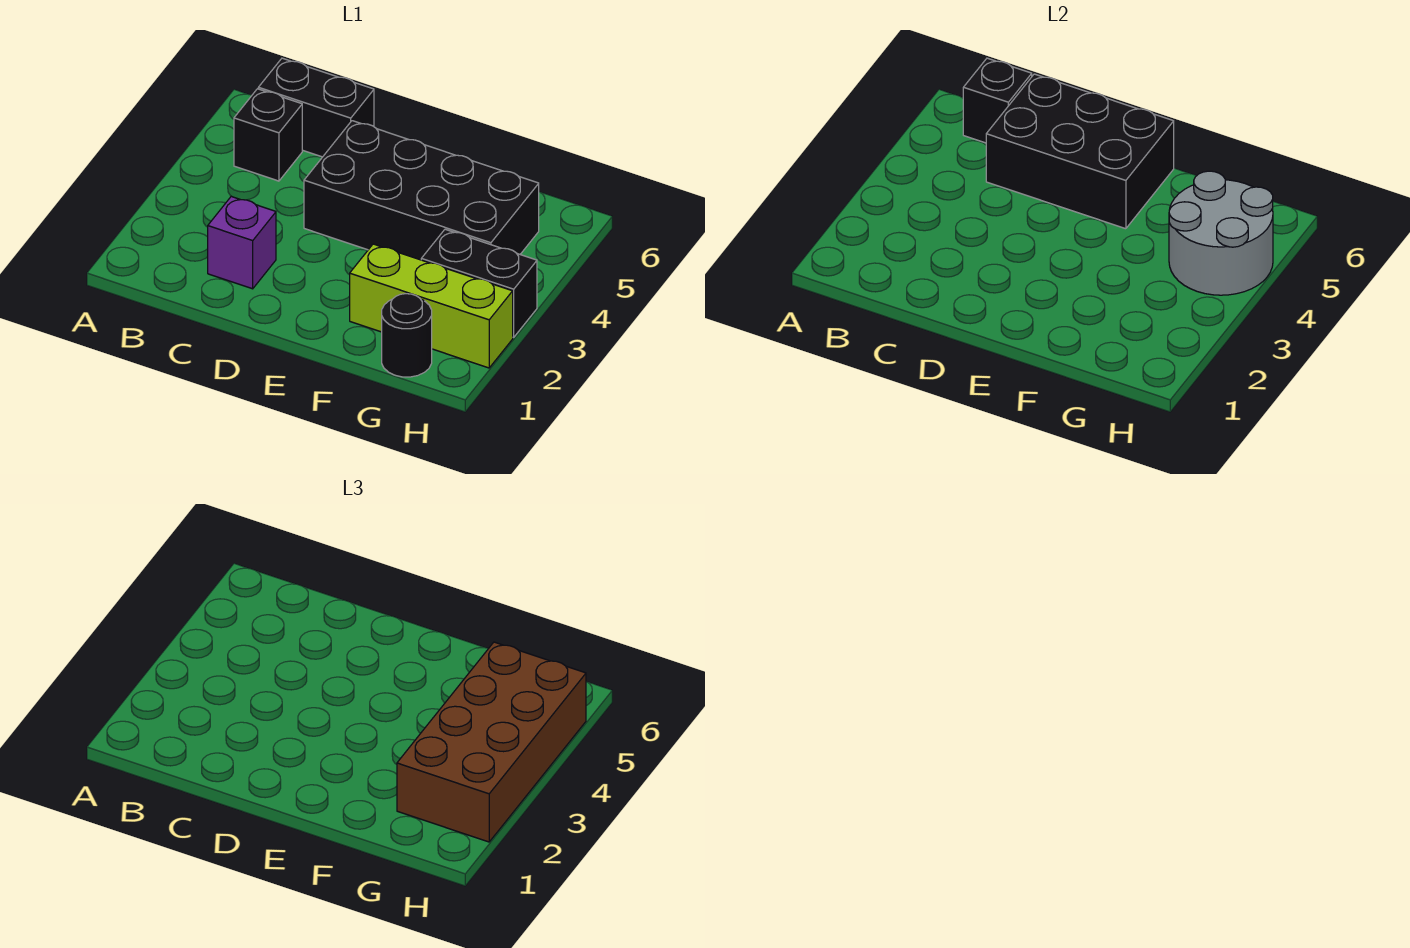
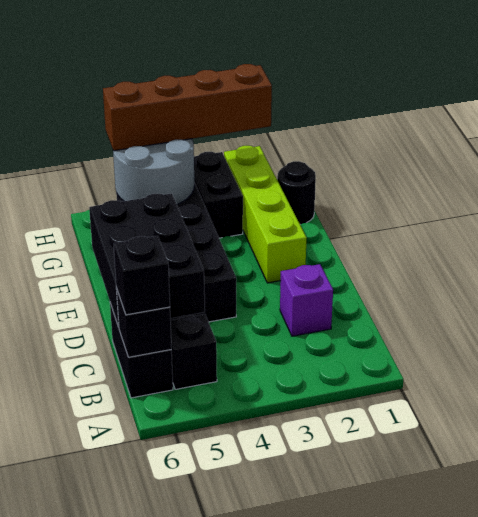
none -> black brick B6 level 3
lime brick F2:H2 level 1 -> lime brick E2:H2 level 1
brown brick G2:H5 level 3 -> brown brick H2:H5 level 3

